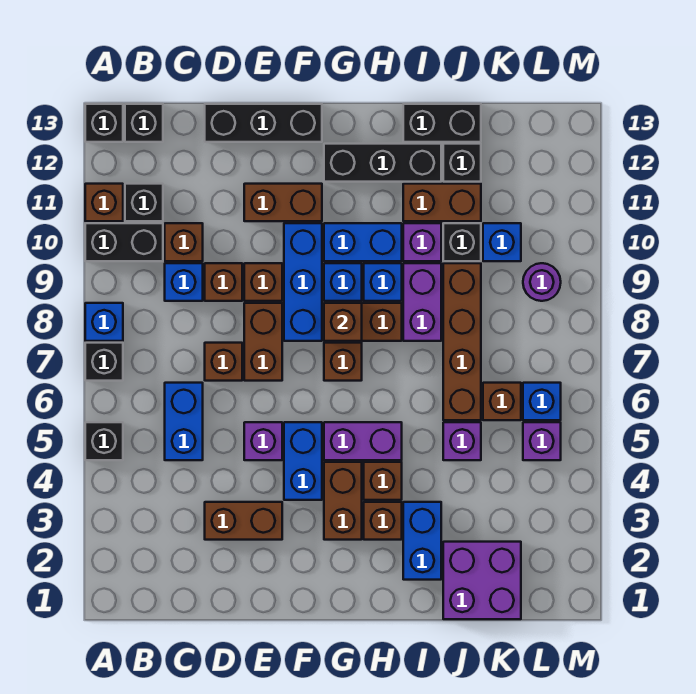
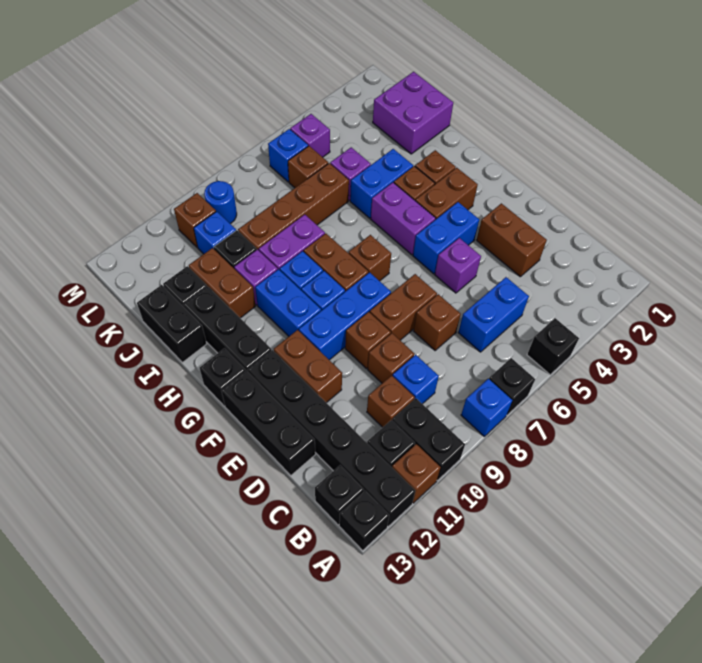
none -> black brick A12:F12 level 1
brown brick G8 level 2 -> brown brick L10 level 1
none -> black brick G13 level 1
blue brick I2:I3 level 1 -> blue brick I4:I5 level 1
purple round brick L9 level 1 -> blue round brick L9 level 1

